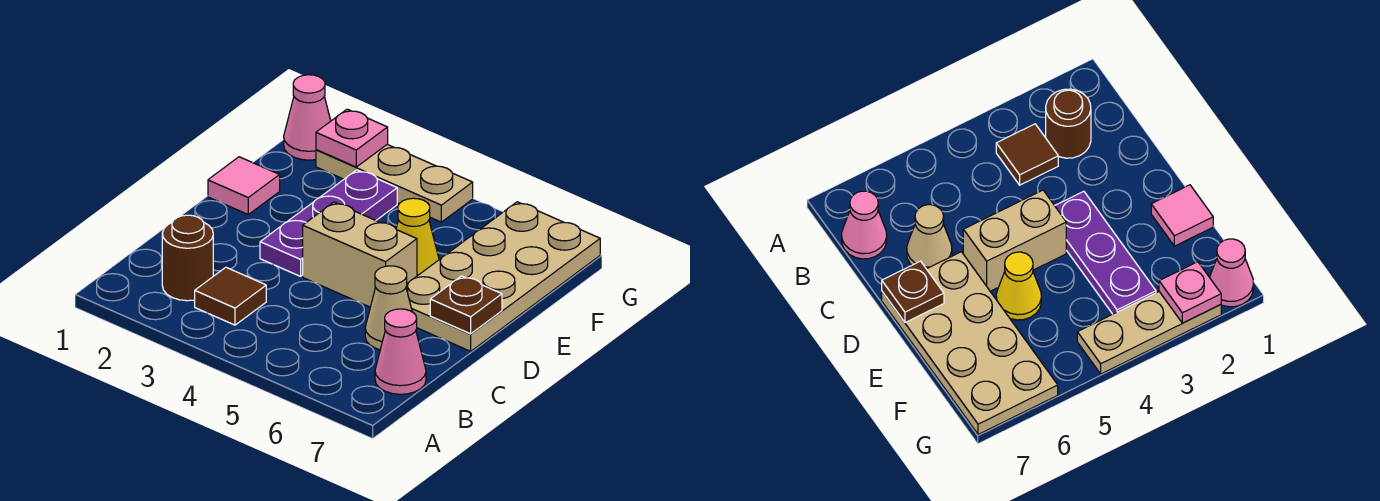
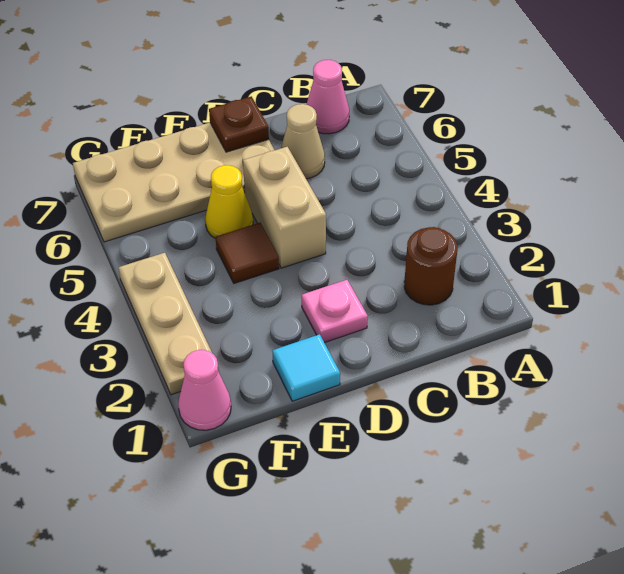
brown tile B3 level 1 -> brown tile E4 level 1
purple plate D3:F3 level 1 -> none
pink tile E1 level 1 -> cyan tile E1 level 1
pink plate G2 level 2 -> pink plate D2 level 1

